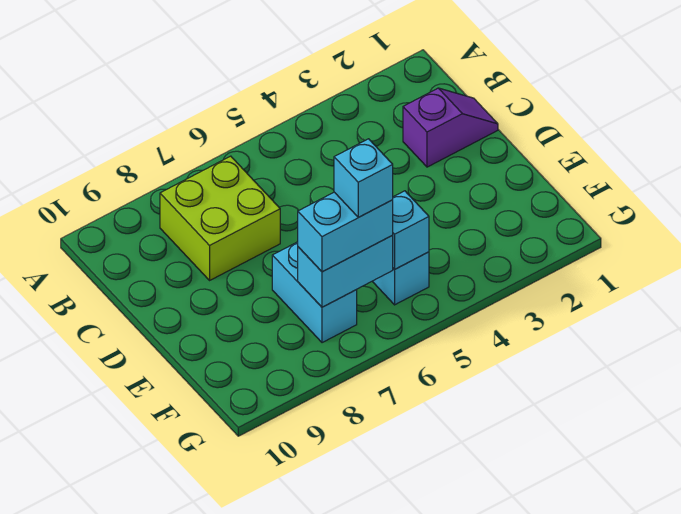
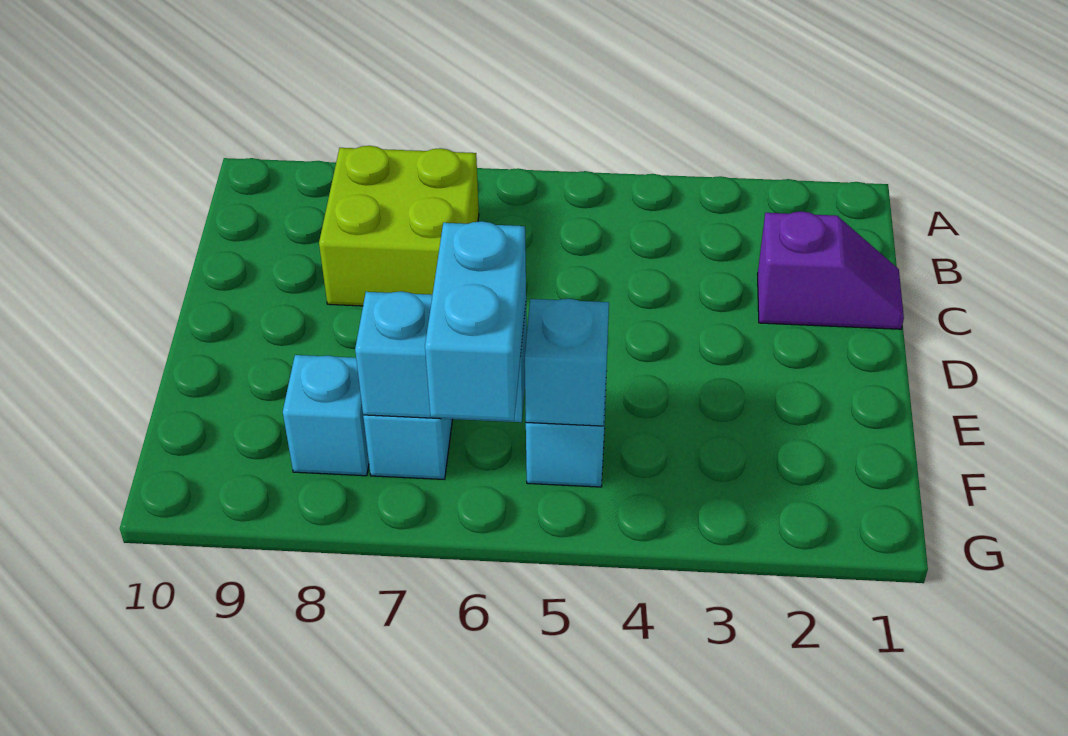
cyan brick F6:F7 level 3 -> cyan brick F6:G6 level 3
cyan brick F6 level 4 -> cyan brick F8 level 1

